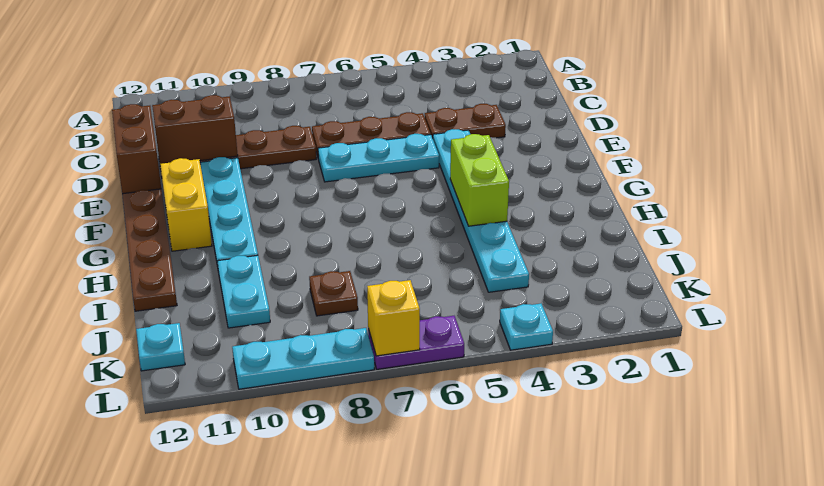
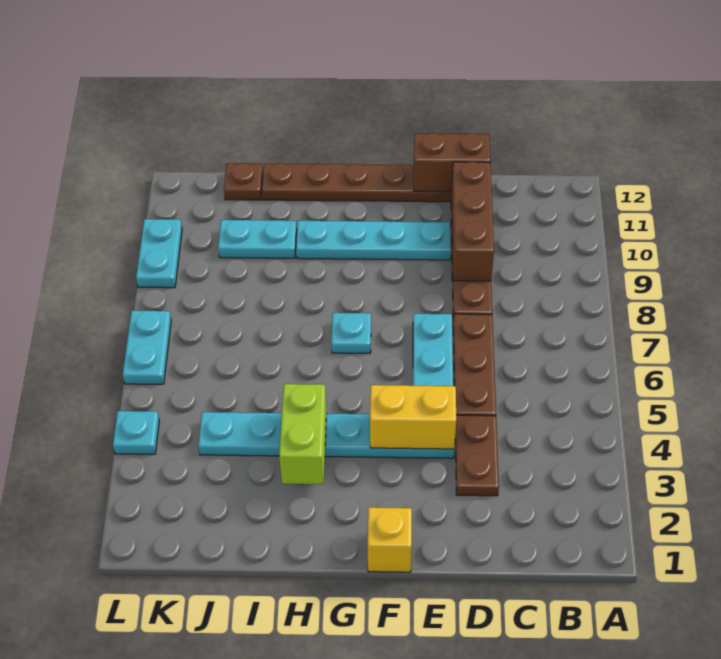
brown brick D10:D11 level 2 -> brown brick D9:D11 level 2
yellow brick F11:G11 level 1 -> yellow brick E4:F4 level 2
lime brick G4:H4 level 2 -> lime brick H3:H4 level 2
brown plate J8 level 1 -> brown plate J12 level 1
cyan plate K12 level 1 -> cyan plate G7 level 1
purple plate L6:L7 level 1 -> cyan plate L6:L7 level 1
yellow brick L7 level 2 -> yellow brick F1 level 1
cyan plate L8:L10 level 1 -> cyan plate L9:L10 level 1

